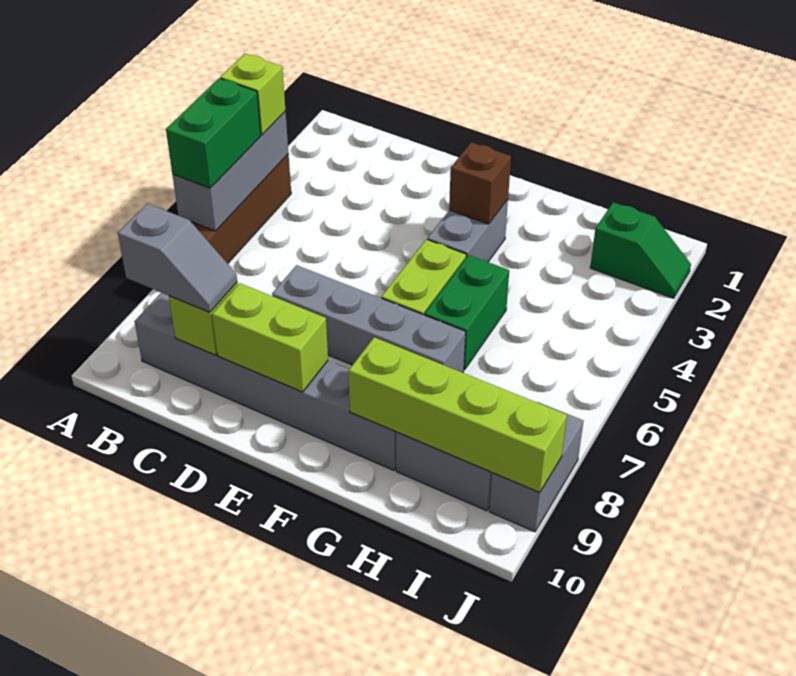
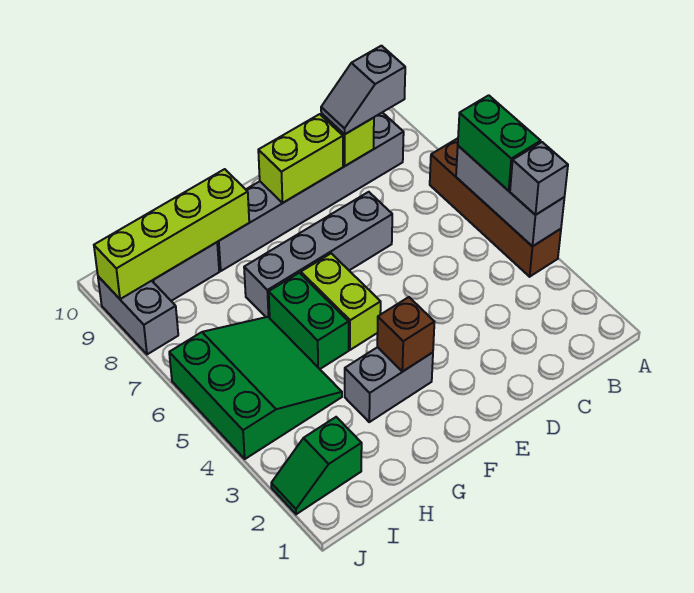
lime brick A4 level 3 -> grey brick A4 level 3
grey brick F3:F4 level 1 -> grey brick F3:G3 level 1
none -> green slope H4:J6 level 1 top J

